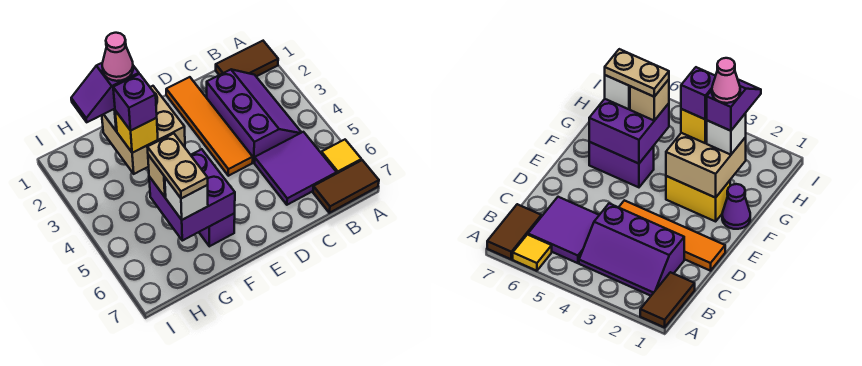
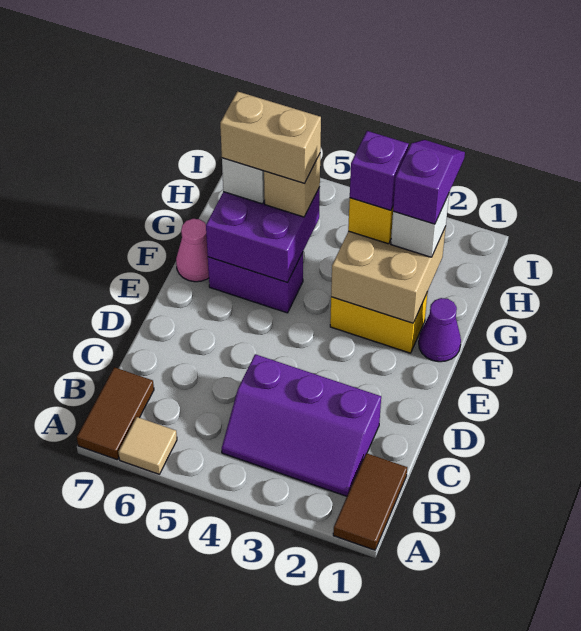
yellow tile A6 level 1 -> tan tile A6 level 1
purple tile B5:C6 level 1 -> none
orange tile D1:D4 level 1 -> none
pink cone G2 level 5 -> pink cone F7 level 1
tan plate G5:G6 level 4 -> tan brick G5:G6 level 4

